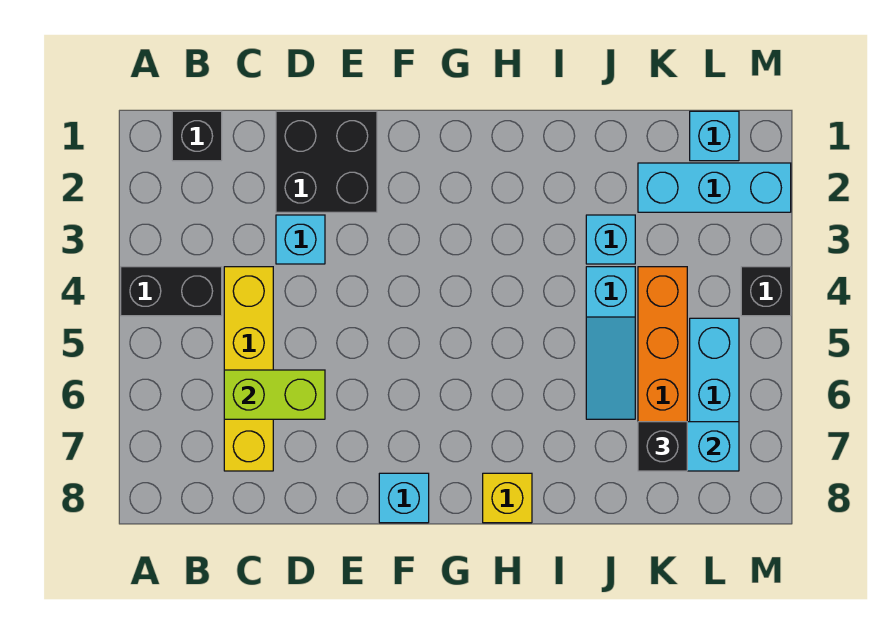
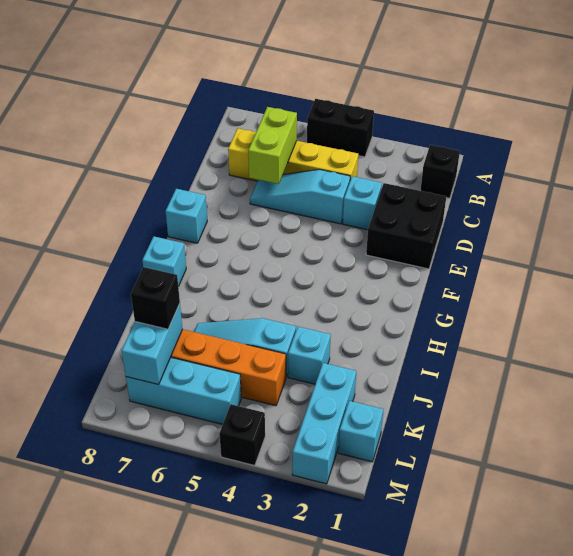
black brick A4:B4 level 1 -> black brick A4:A5 level 1
none -> cyan slope D4:D6 level 1 top 4
yellow brick H8 level 1 -> cyan brick H8 level 1

